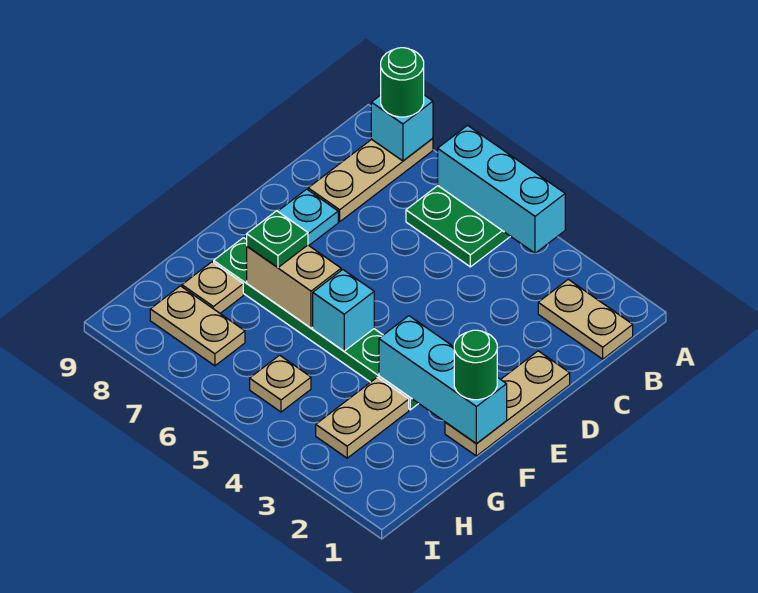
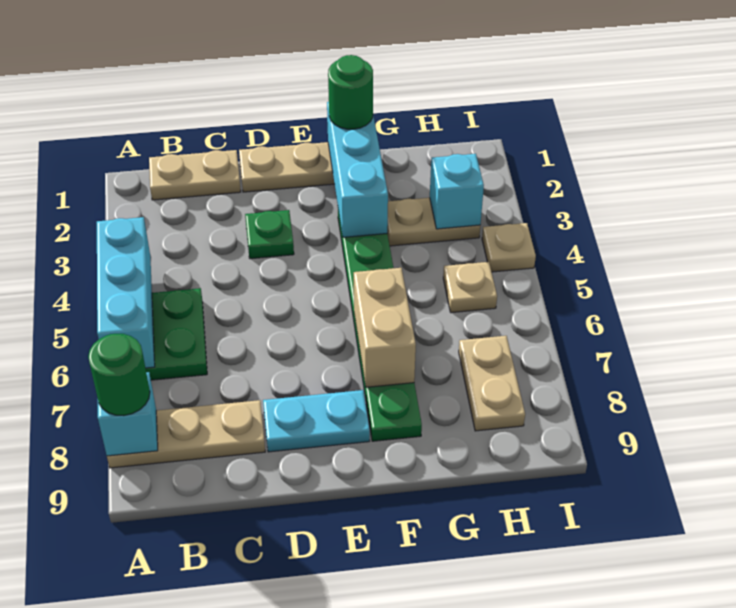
tan plate B1:B2 level 1 -> tan plate B1:C1 level 1
cyan brick F5 level 2 -> cyan brick H3 level 2
green plate F7 level 3 -> green plate D3 level 1
tan plate G8 level 1 -> tan plate I4 level 1

